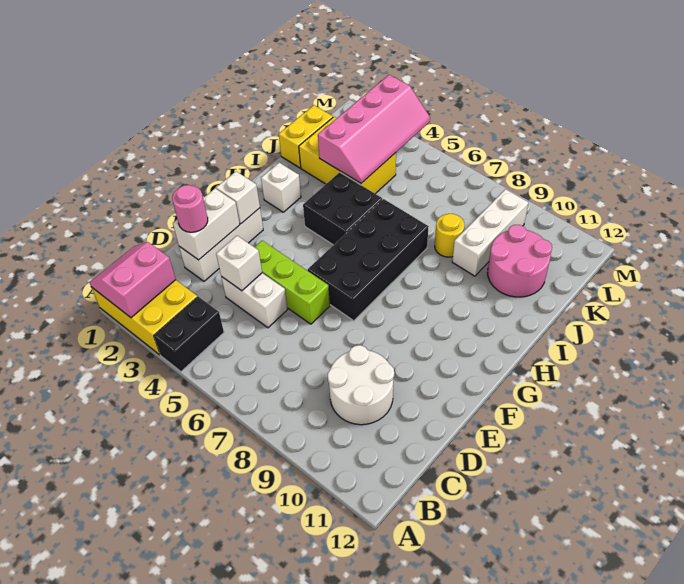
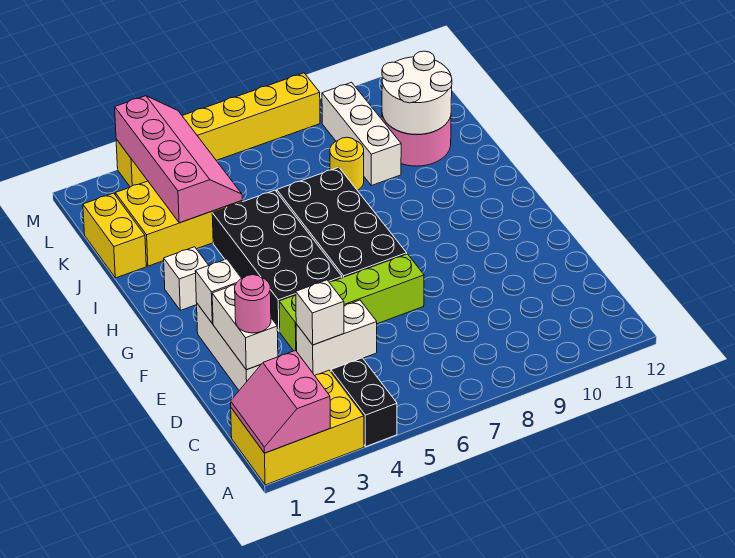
white round brick C9:D10 level 1 -> white round brick J10:K11 level 2
lime brick E4:E6 level 1 -> lime brick E4:E7 level 1
black brick H4:I5 level 1 -> black brick F4:I5 level 1
none -> yellow brick M3:M8 level 1

